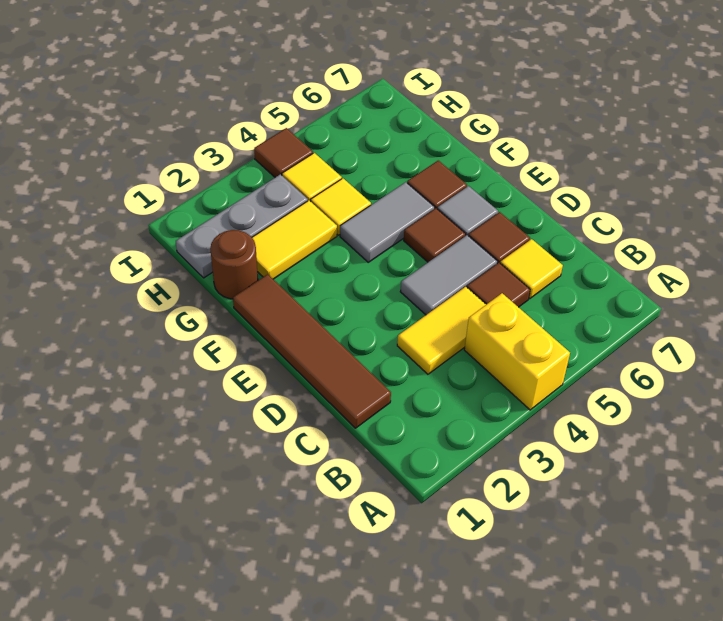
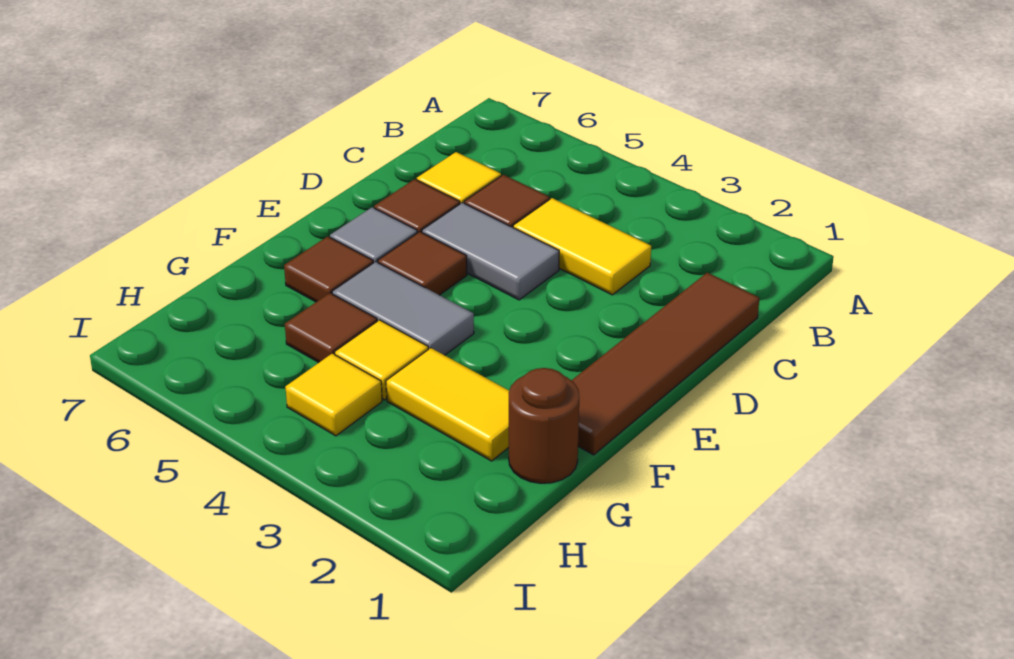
yellow brick A4:B4 level 1 -> none
grey plate H1:H3 level 1 -> none
brown tile I4 level 1 -> brown tile G5 level 1

